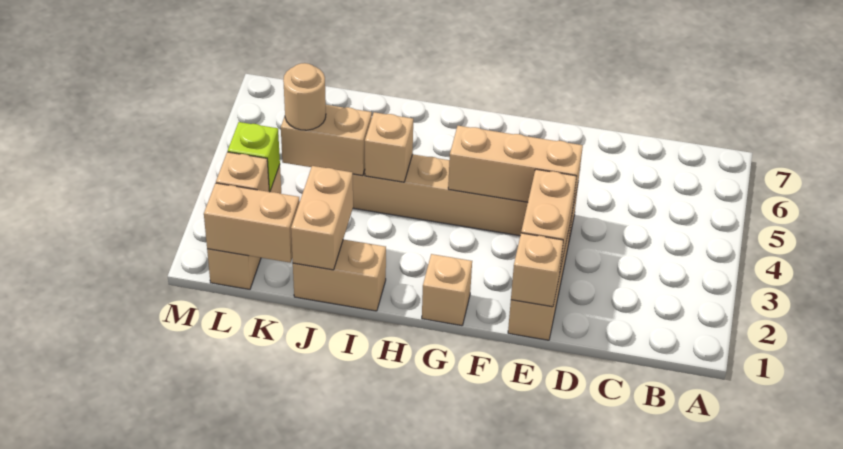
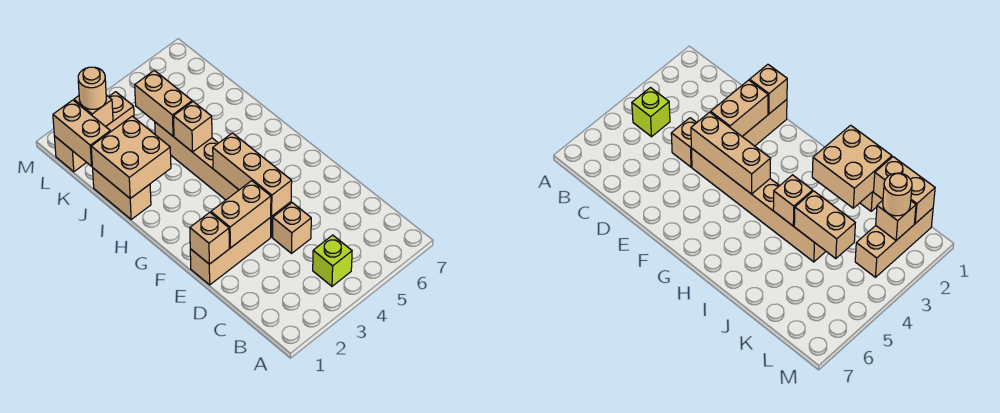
tan brick G1 level 1 -> tan brick D4 level 1
tan brick J1:J2 level 2 -> tan brick I1:J2 level 2
tan round brick K4 level 3 -> tan round brick L2 level 3
lime brick L3 level 2 -> lime brick B4 level 1

